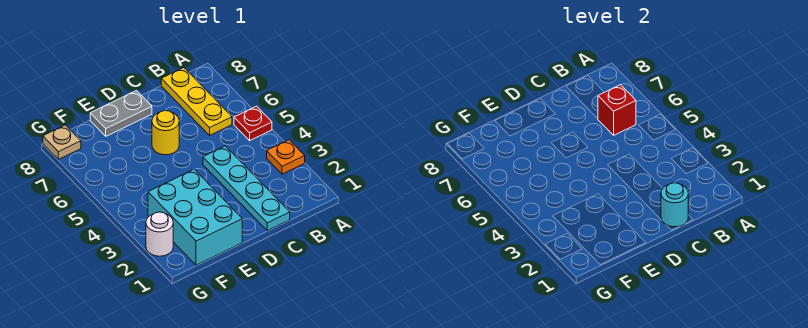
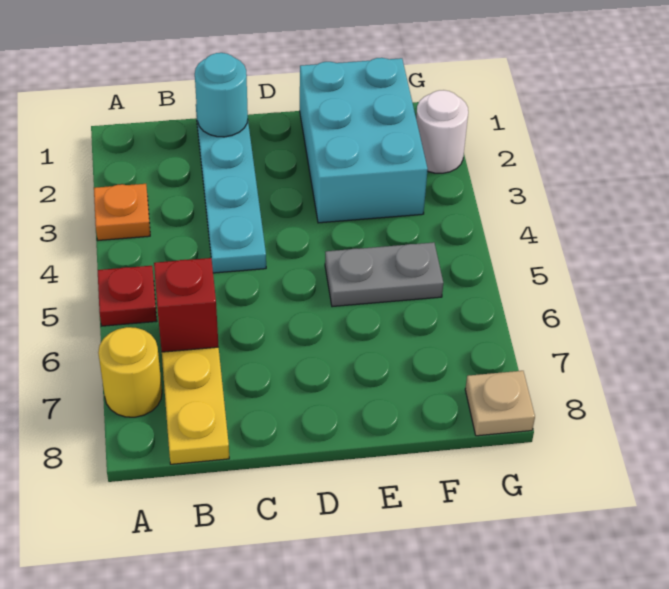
yellow round brick D6 level 1 -> yellow round brick A7 level 1
grey plate D8:E8 level 1 -> grey plate E5:F5 level 1

